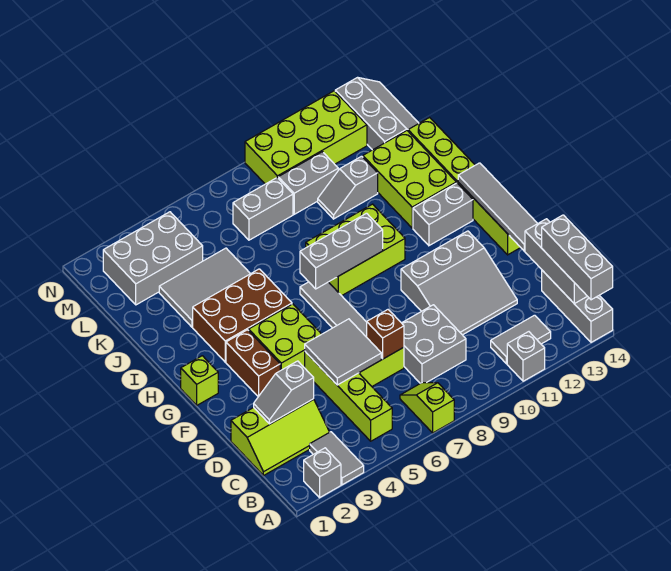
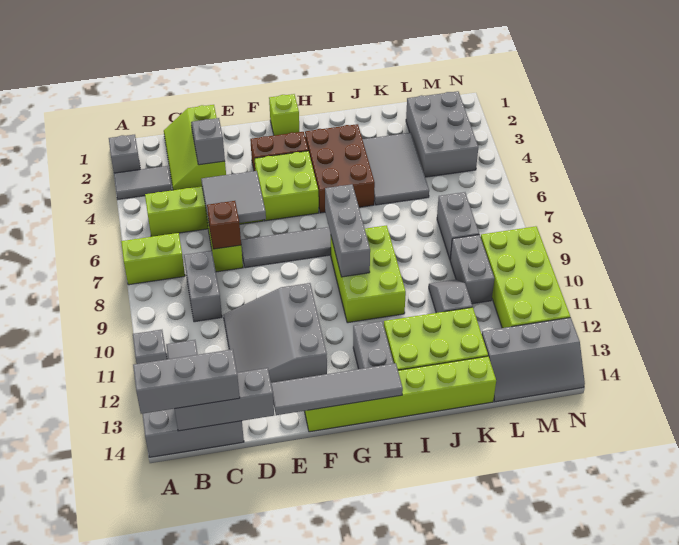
lime slope A7:B7 level 1 top A -> lime brick A7:B7 level 1
grey brick C8:D9 level 1 -> grey brick C8:C9 level 1

